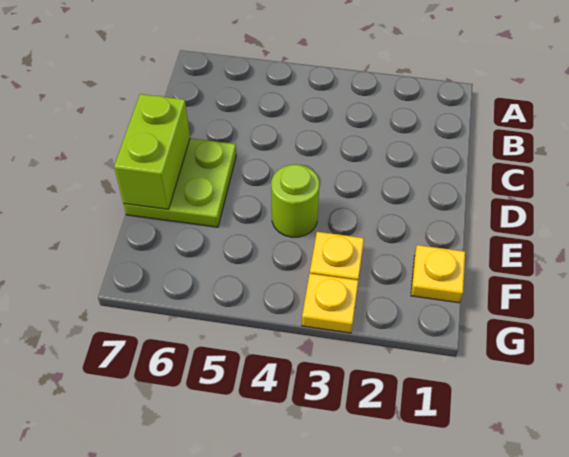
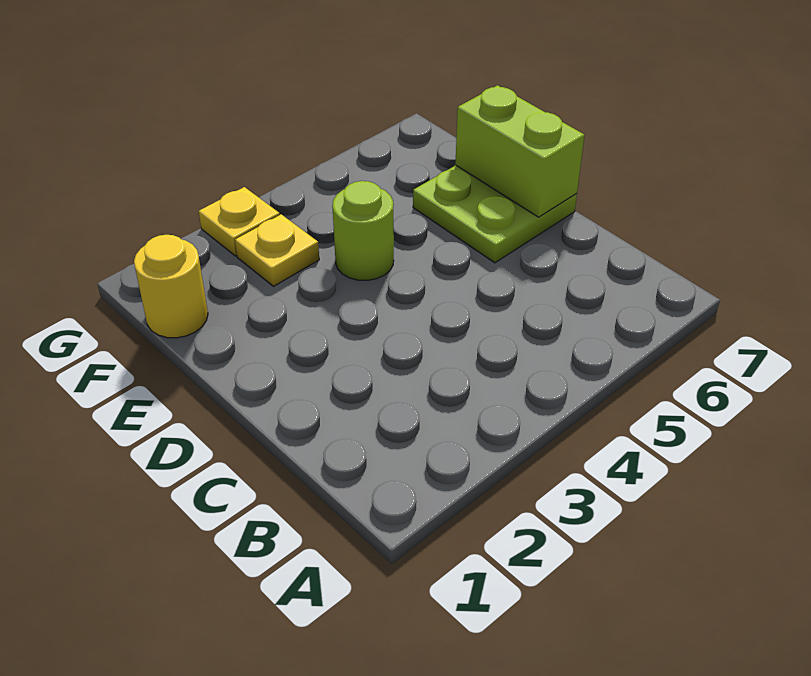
yellow plate F1 level 1 -> yellow round brick F1 level 1

